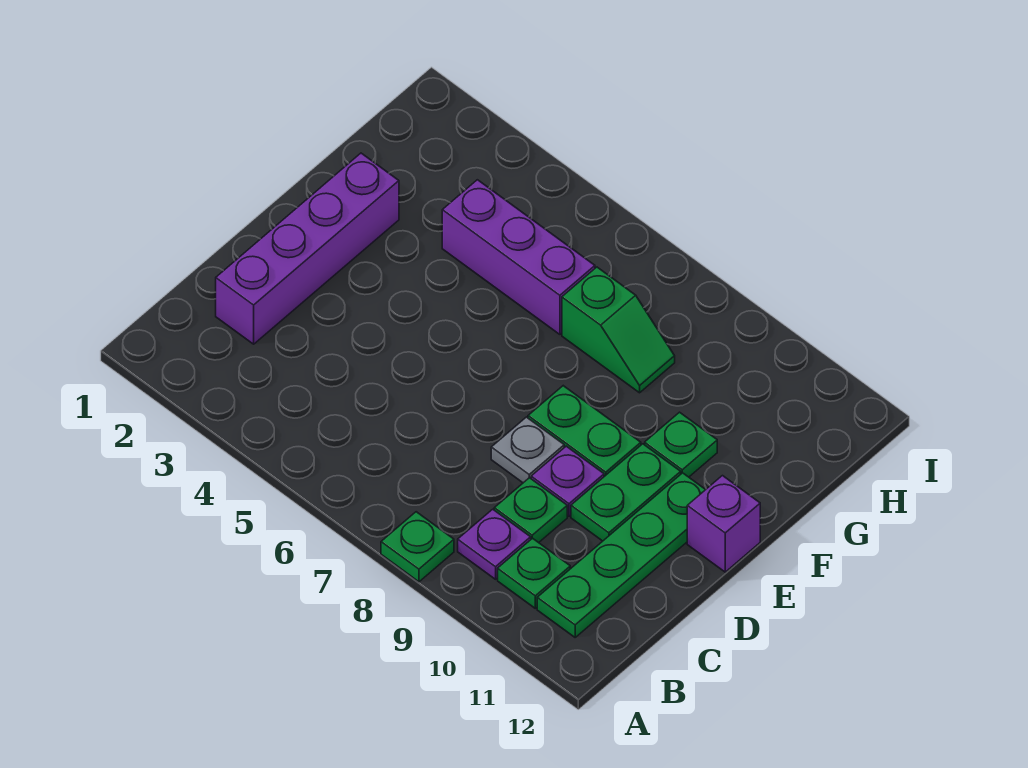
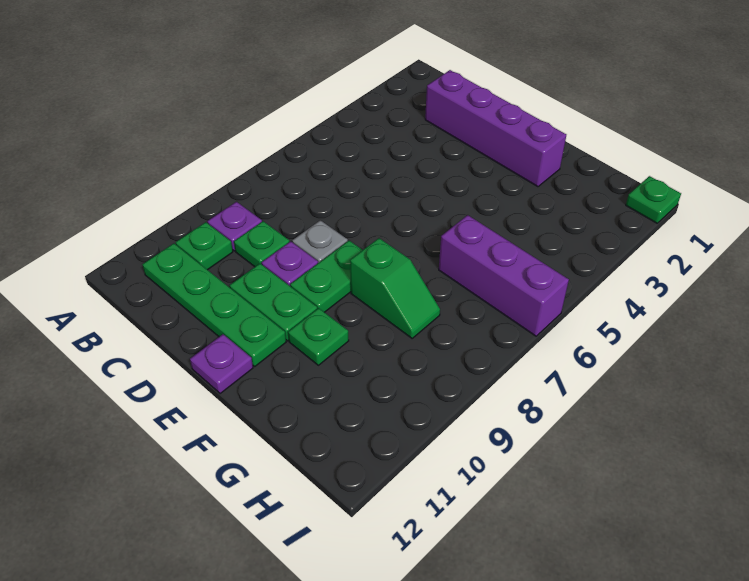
green plate A8 level 1 -> green plate I1 level 1
purple brick E12 level 1 -> purple plate E12 level 1
purple brick G4:G6 level 1 -> purple brick G6:I6 level 1
green slope G7:G8 level 1 top 7 -> green slope F8:G8 level 1 top F

